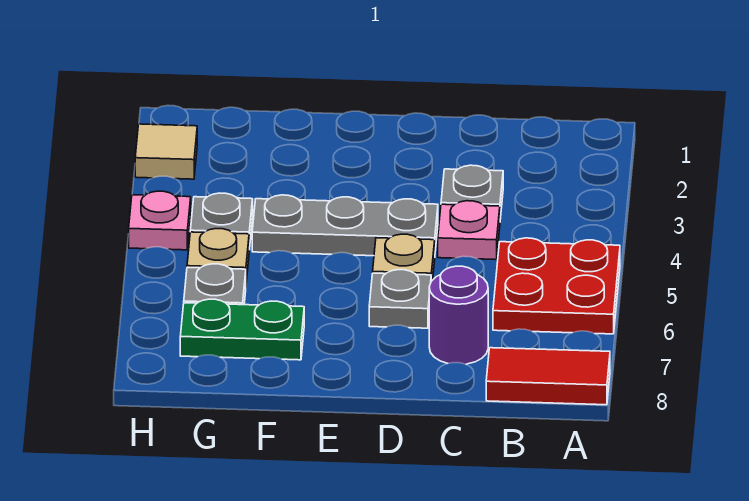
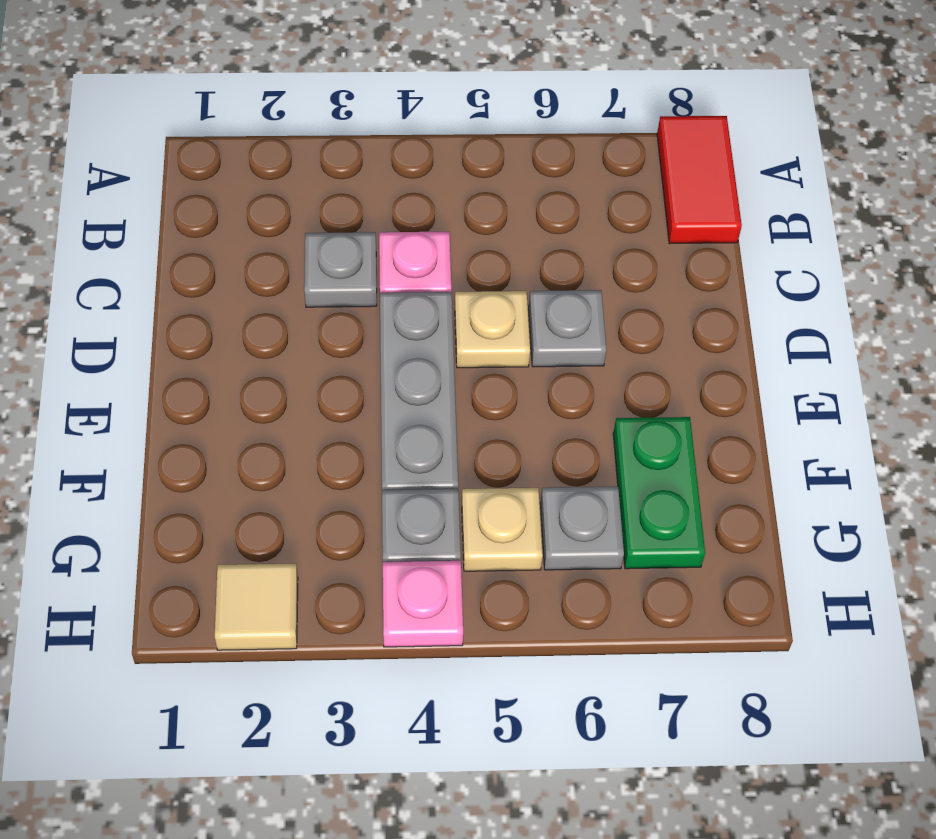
red plate A5:B6 level 1 -> none
purple round brick C7 level 1 -> none

